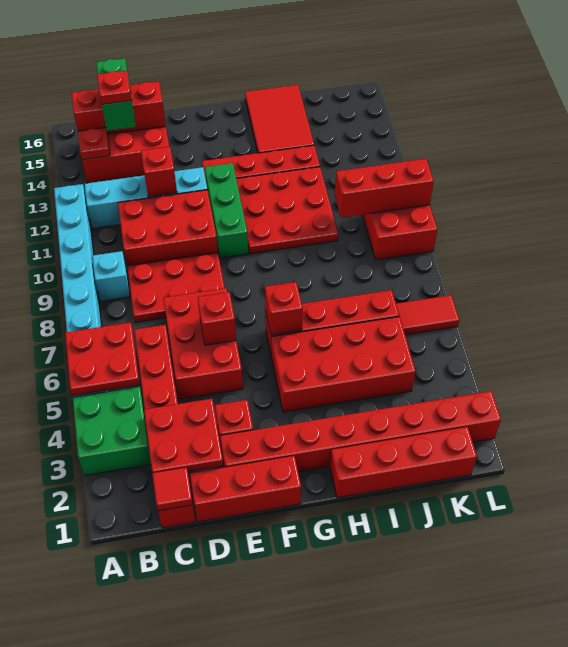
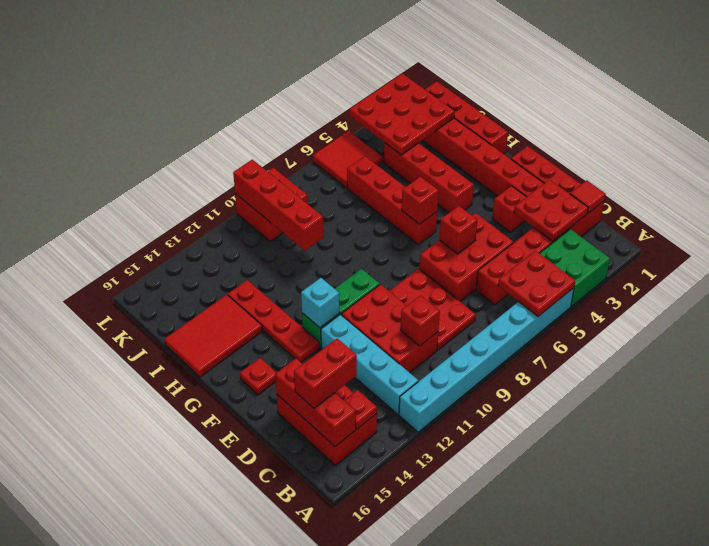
cyan brick B9 level 1 -> cyan brick F12 level 2
green brick C14:C15 level 3 -> red brick C14:C15 level 3
red plate C14 level 4 -> red plate F15 level 1
red brick D12 level 2 -> red brick C10 level 2
red brick G4:J5 level 1 -> red brick G4:J4 level 1
red plate G10:I12 level 1 -> red plate J2:L4 level 2
red brick J10:L10 level 2 -> red brick I10:L10 level 2
red tile K6:L6 level 1 -> red tile K5:L6 level 1

